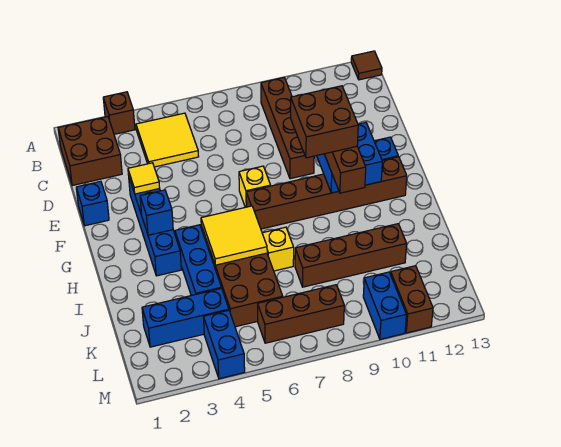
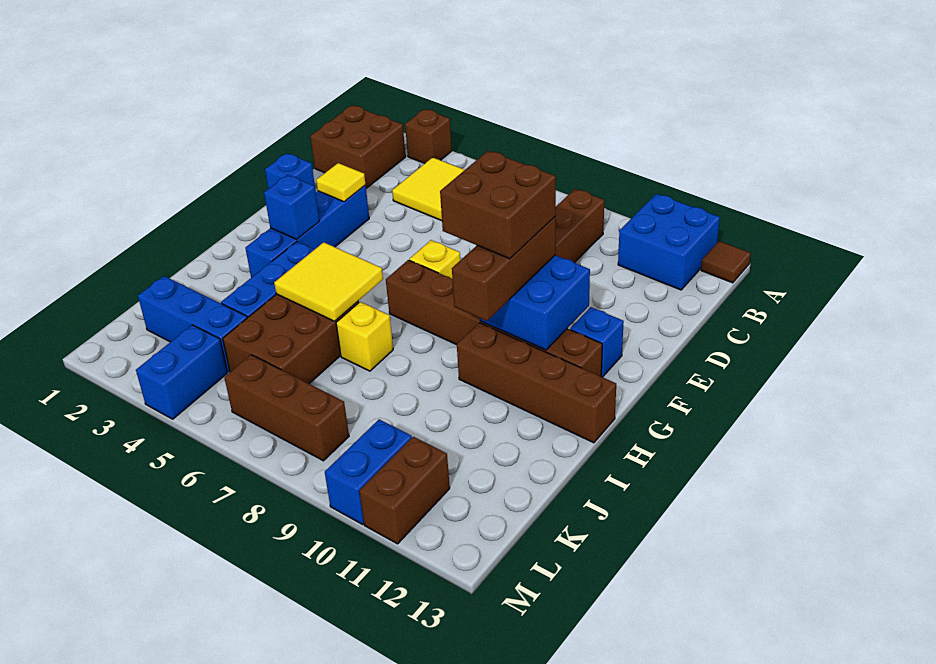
none -> blue brick A11:B12 level 1
brown brick J8:J11 level 1 -> brown brick H10:H13 level 1

